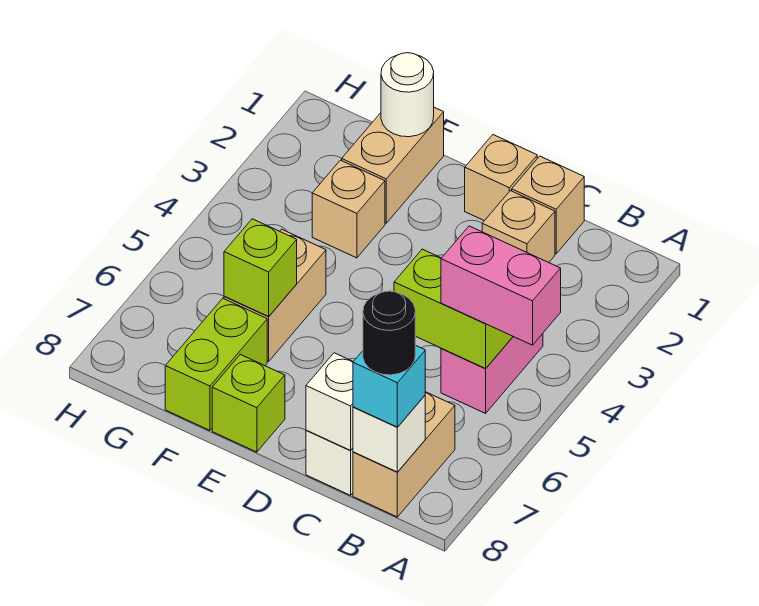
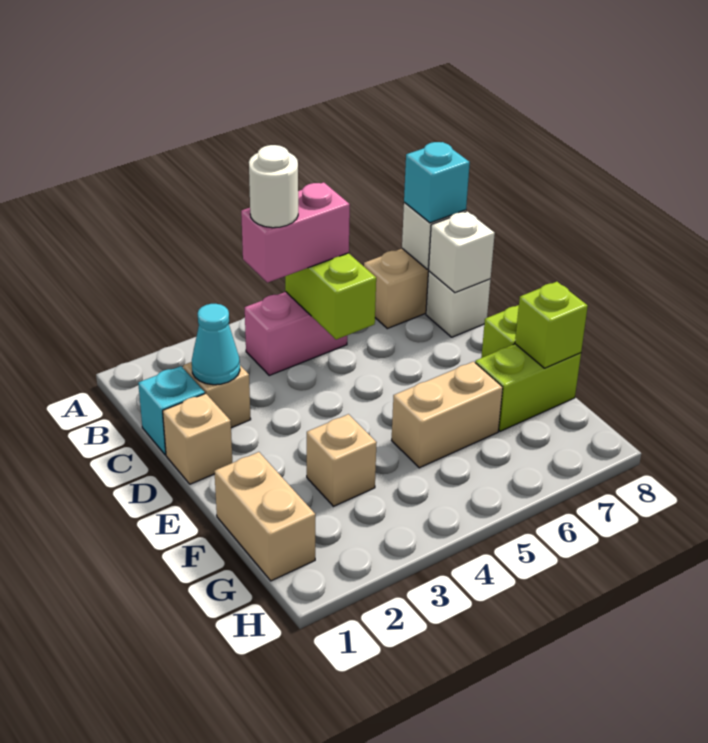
pink brick A5:B5 level 3 -> pink brick B4:B5 level 3
black round brick B8 level 4 -> none
tan brick C1 level 1 -> cyan brick C1 level 1
none -> cyan cone C2 level 2
tan brick F1:F2 level 1 -> tan brick F1:G1 level 1
white round brick F1 level 2 -> white round brick B4 level 4
lime brick F6 level 2 -> lime brick F8 level 2

